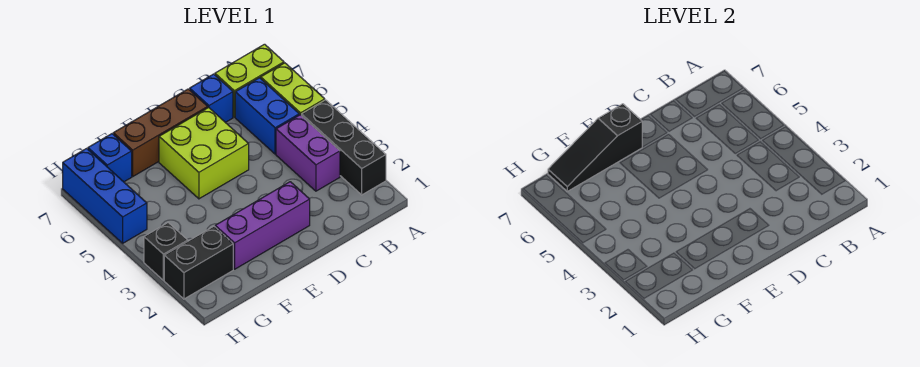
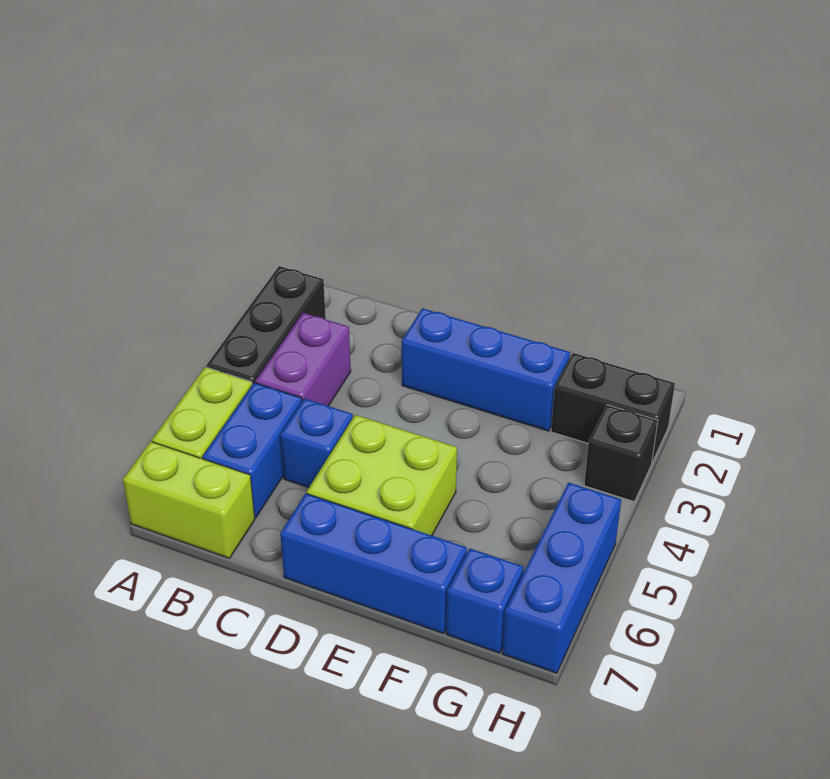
blue brick C7 level 1 -> blue brick C5 level 1
purple brick D2:F2 level 1 -> blue brick D2:F2 level 1
brown brick D7:F7 level 1 -> blue brick D7:F7 level 1
black slope E7:G7 level 2 top E -> none

